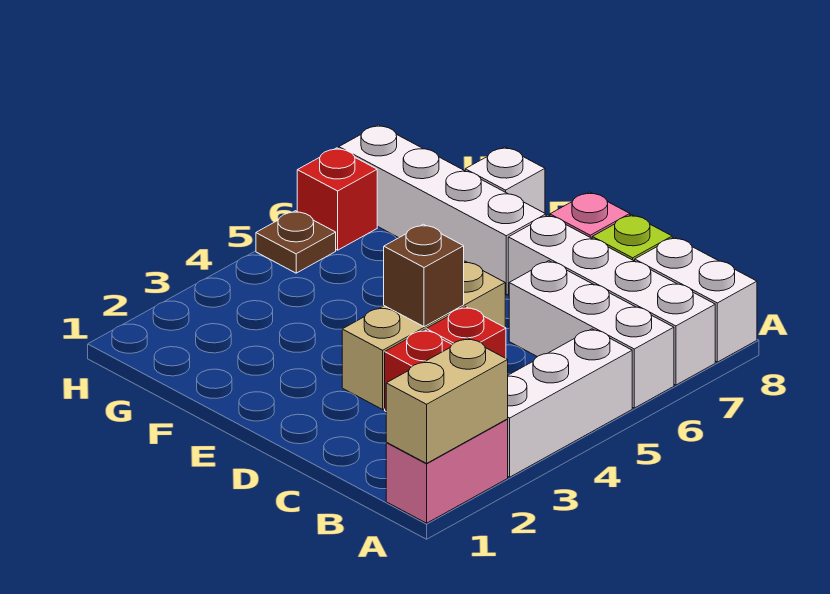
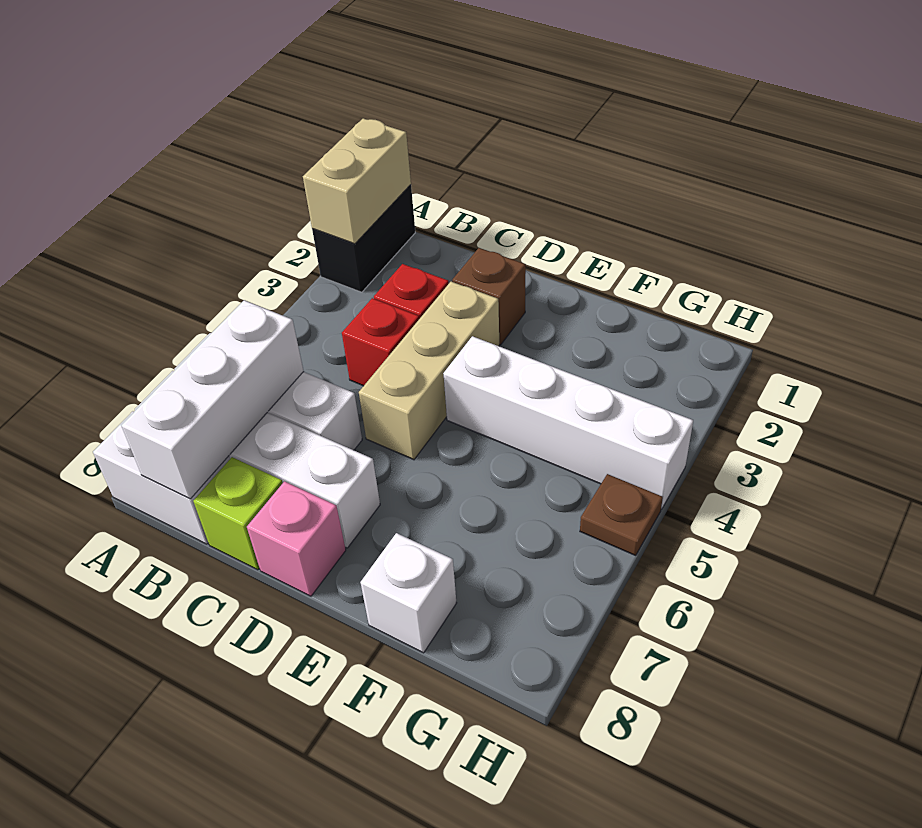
pink brick A1:A2 level 1 -> black brick A1:A2 level 1
white brick A3:A5 level 1 -> white brick B6:B8 level 2
brown brick D4 level 2 -> brown brick D2 level 1
white brick E7:H7 level 1 -> white brick E4:H4 level 1
red brick H6 level 1 -> none

